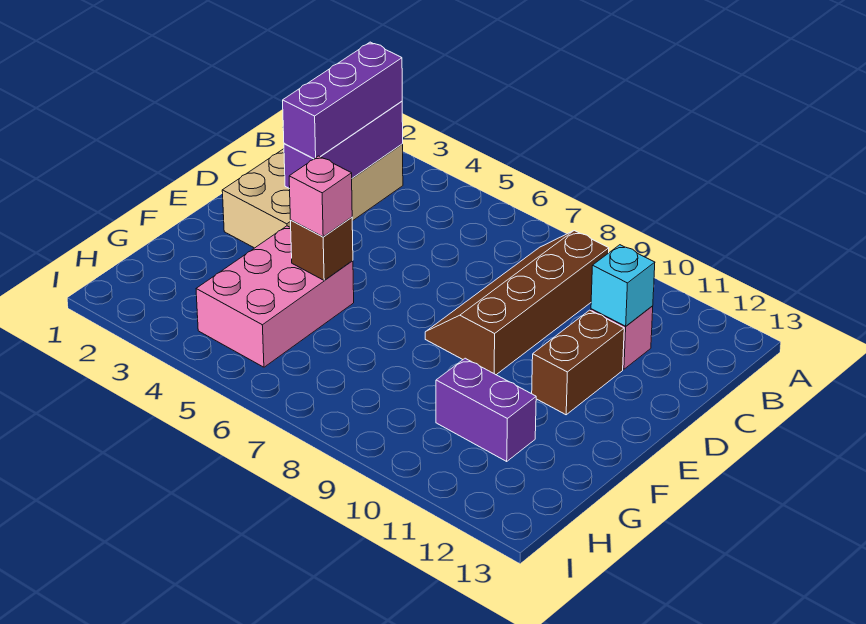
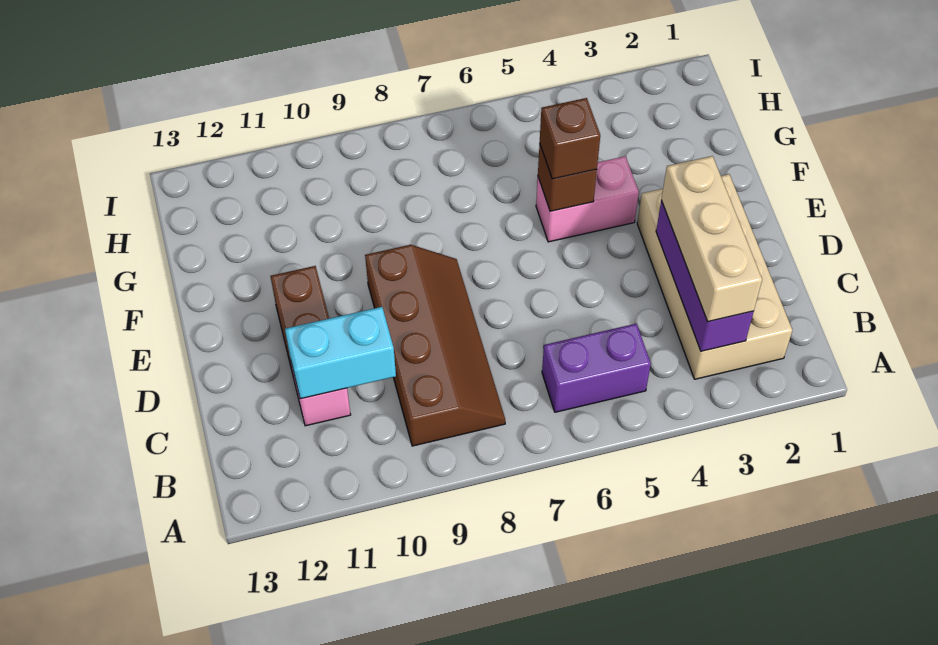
purple brick B3:D3 level 3 -> tan brick B3:D3 level 3
cyan brick C11 level 2 -> cyan brick C10:C11 level 2
pink brick F4:H5 level 1 -> pink brick F4:F5 level 1
pink brick F5 level 3 -> brown brick F5 level 3
purple brick G10:G11 level 1 -> purple brick B5:B6 level 1

